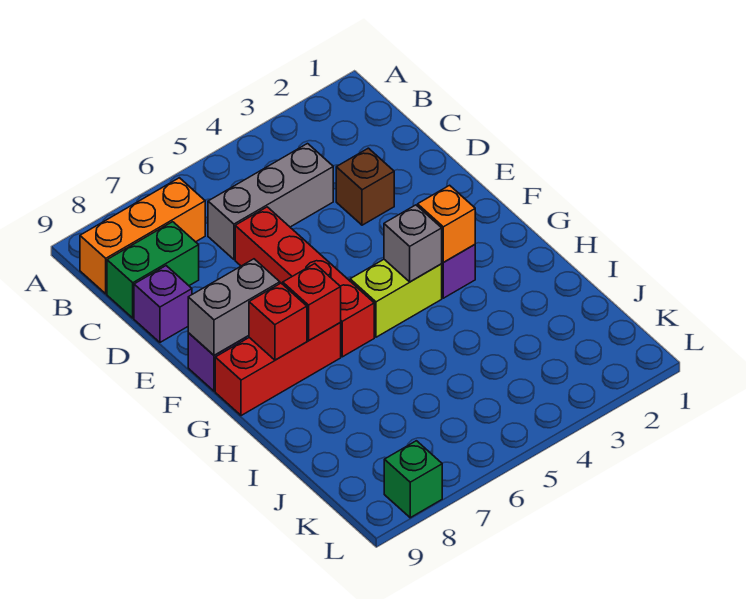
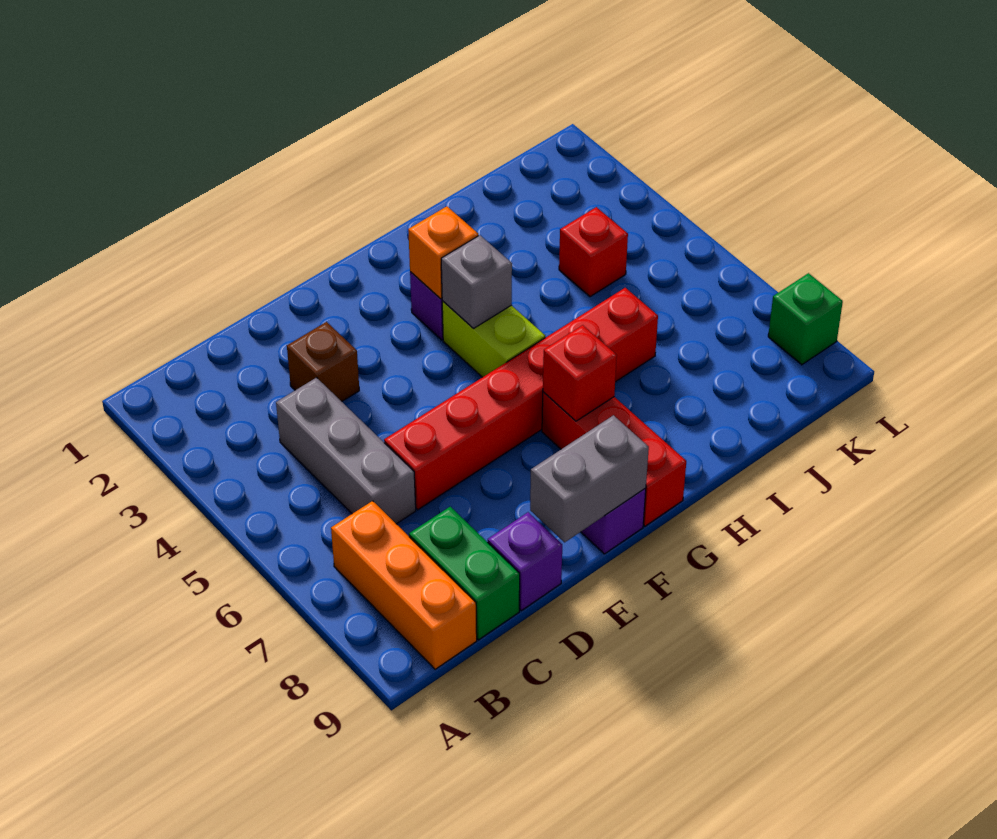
red brick D6:G6 level 1 -> red brick D6:I6 level 1
grey brick F8:F9 level 2 -> grey brick E9:F9 level 2
red brick G8 level 2 -> red brick J4 level 1

